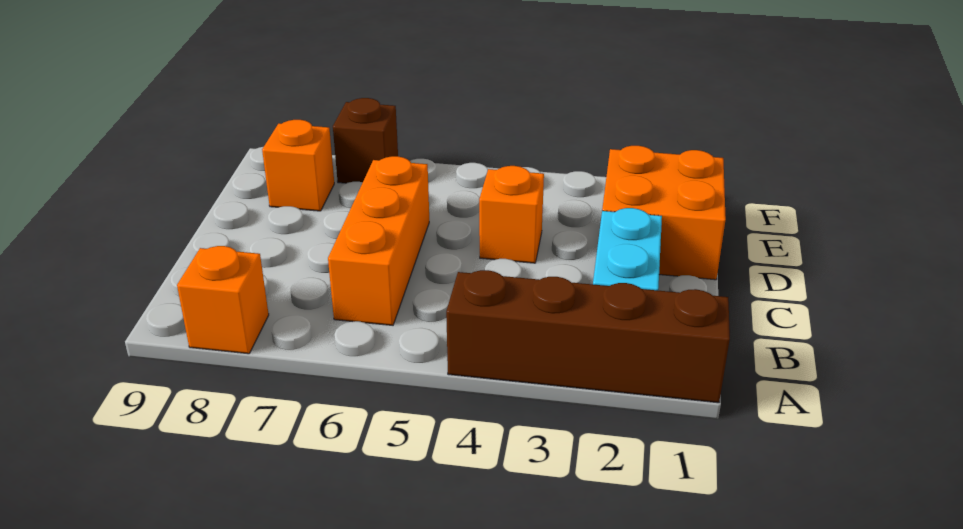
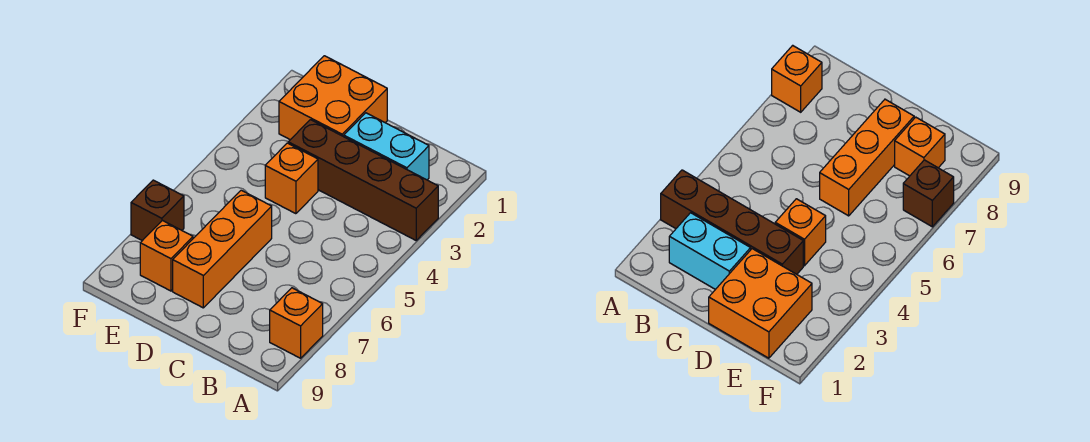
brown brick A1:A4 level 1 -> brown brick A3:D3 level 1
orange brick B6:D6 level 1 -> orange brick D6:D8 level 1

